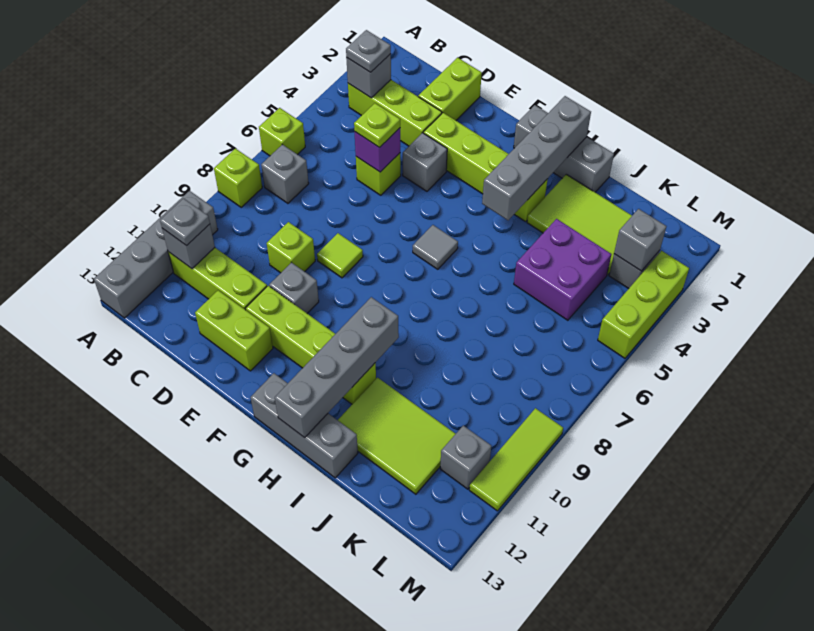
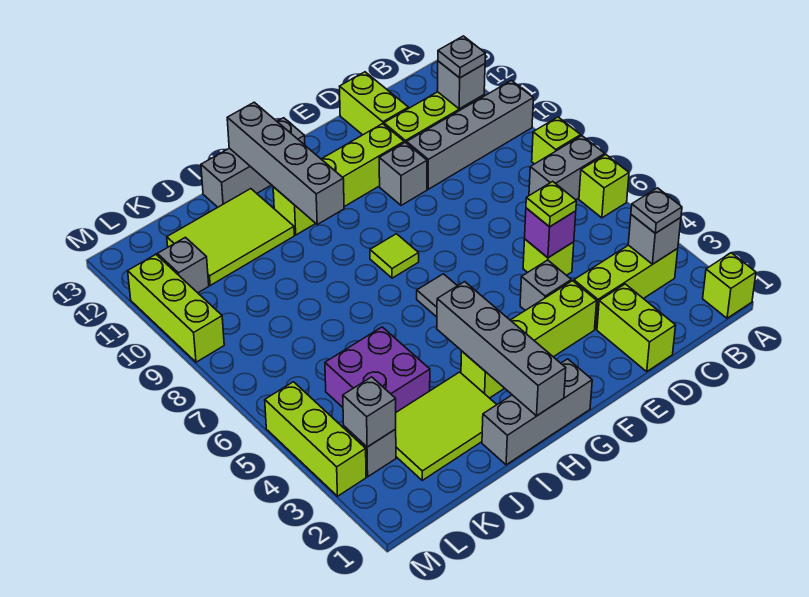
grey brick A10:A13 level 1 -> grey brick A10:D10 level 1
grey brick B7 level 1 -> grey brick A7:B7 level 1
lime brick D9 level 1 -> lime brick A1 level 1
lime brick D12:E12 level 1 -> lime brick D12:D13 level 1
lime tile E8 level 1 -> lime tile G8 level 1
lime tile M9:M11 level 1 -> lime brick M9:M11 level 1

